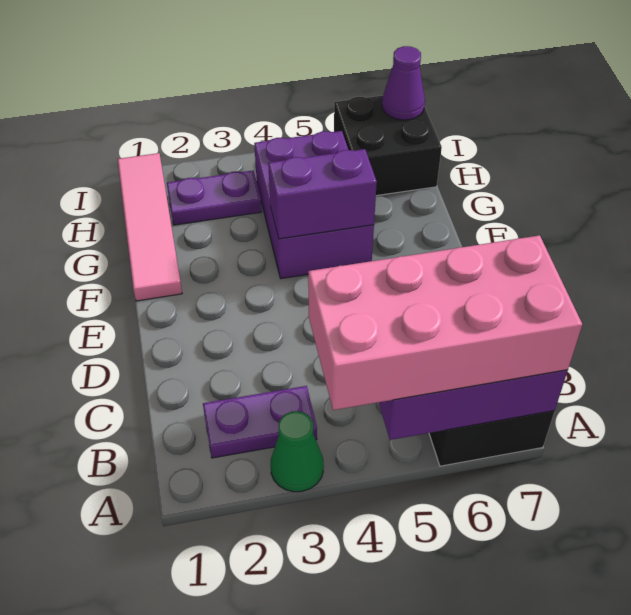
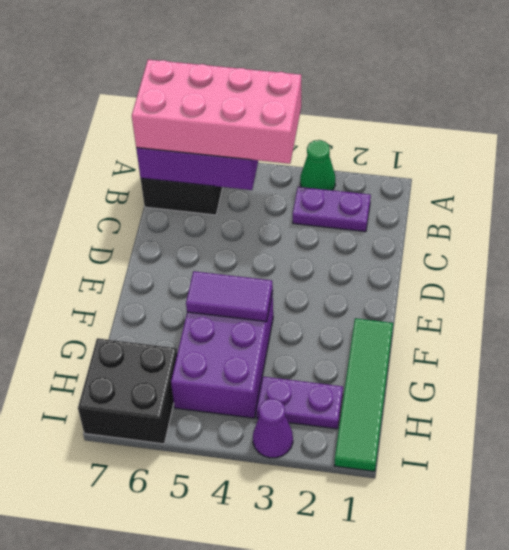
pink tile F1:I1 level 1 -> green tile F1:I1 level 1
purple brick F4:F5 level 2 -> purple tile F4:F5 level 2
purple cone I7 level 2 -> purple cone I3 level 1

